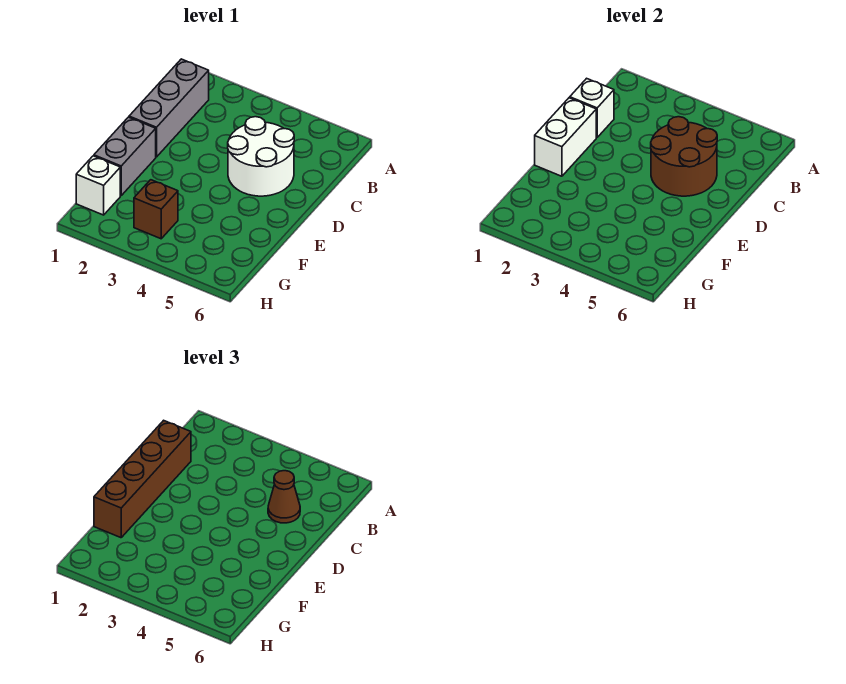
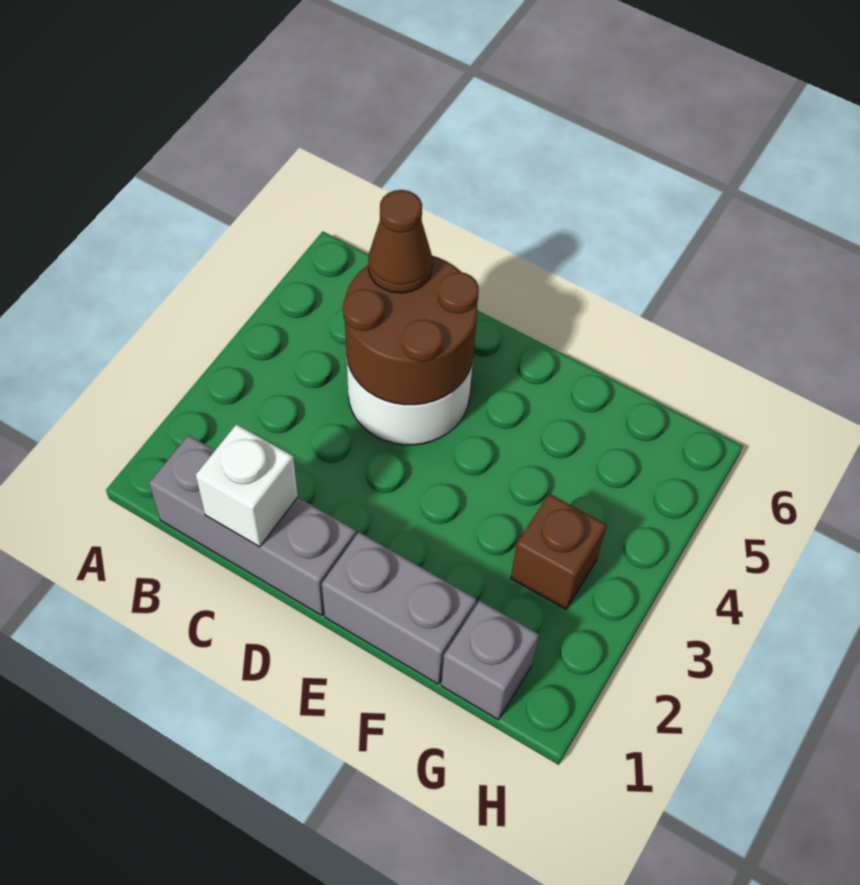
brown brick C1:F1 level 3 -> none
white brick D1:E1 level 2 -> none
white brick G1 level 1 -> grey brick G1 level 1

